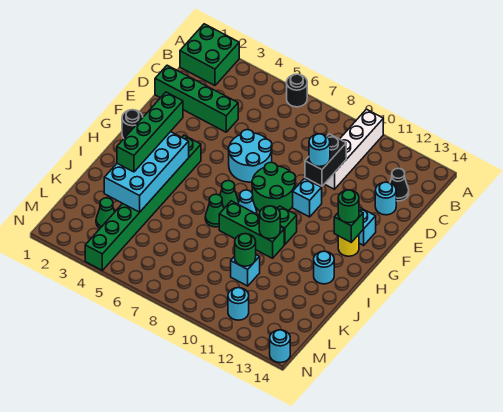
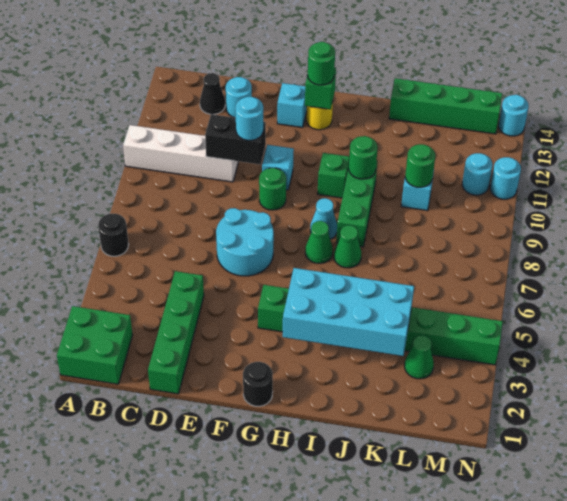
green round brick F8:G9 level 1 -> green round brick F9 level 1
green brick G3:J3 level 3 -> green brick J14:M14 level 1
cyan round brick I13 level 1 -> cyan round brick N11 level 1

